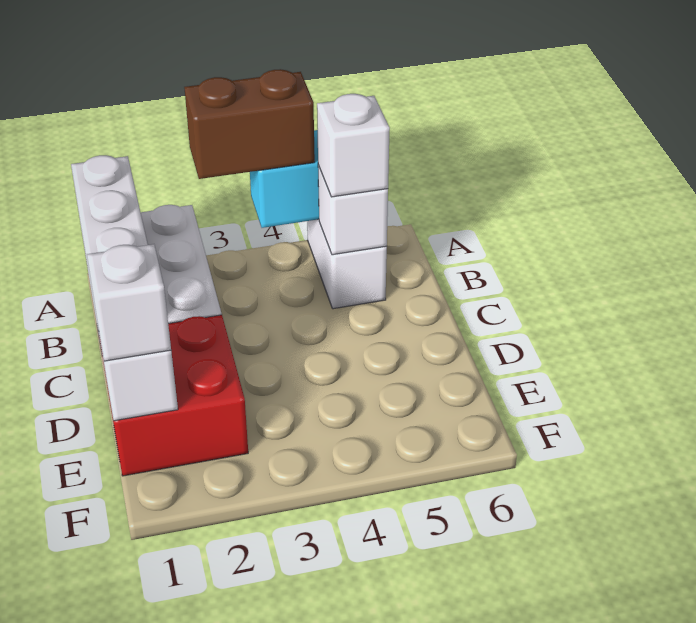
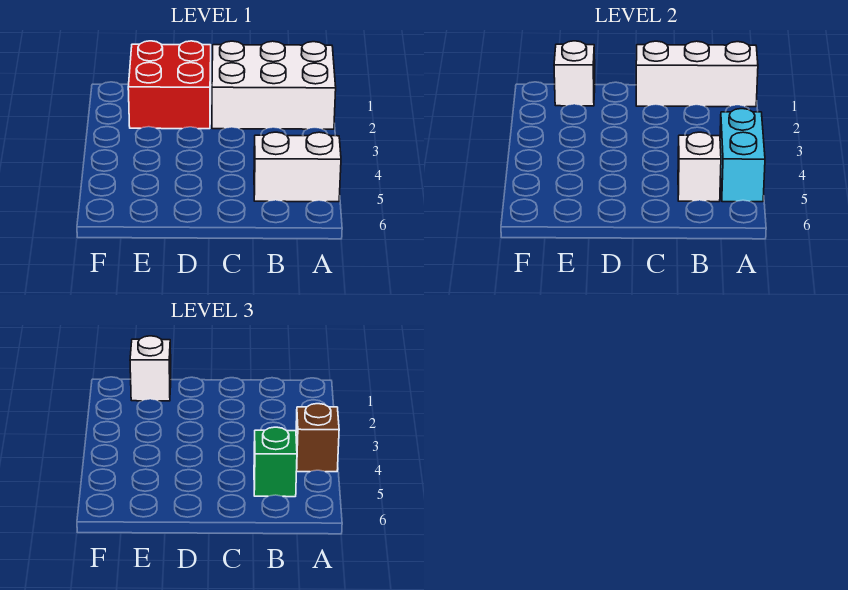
brown brick A3:A4 level 3 -> brown brick A4 level 3
white brick B5 level 3 -> green brick B5 level 3

